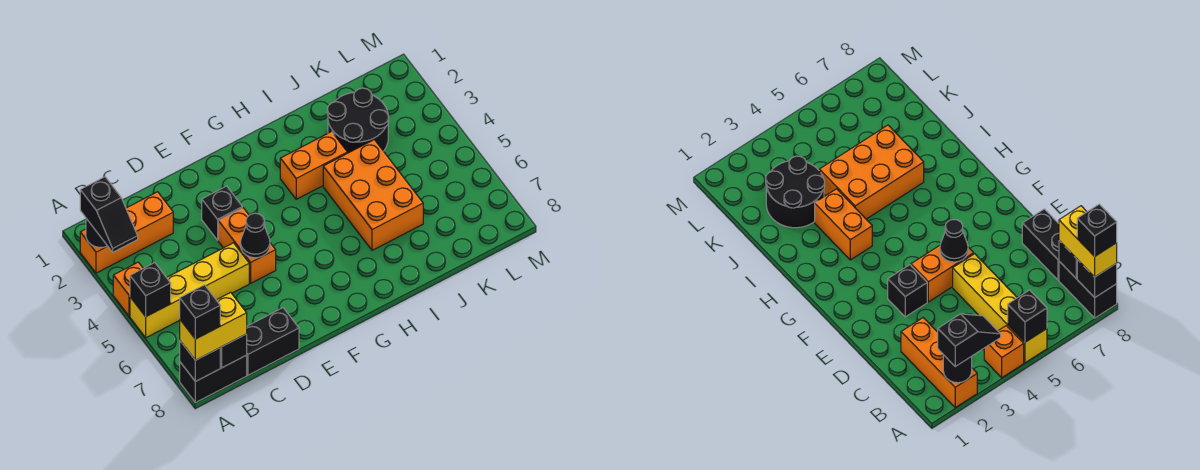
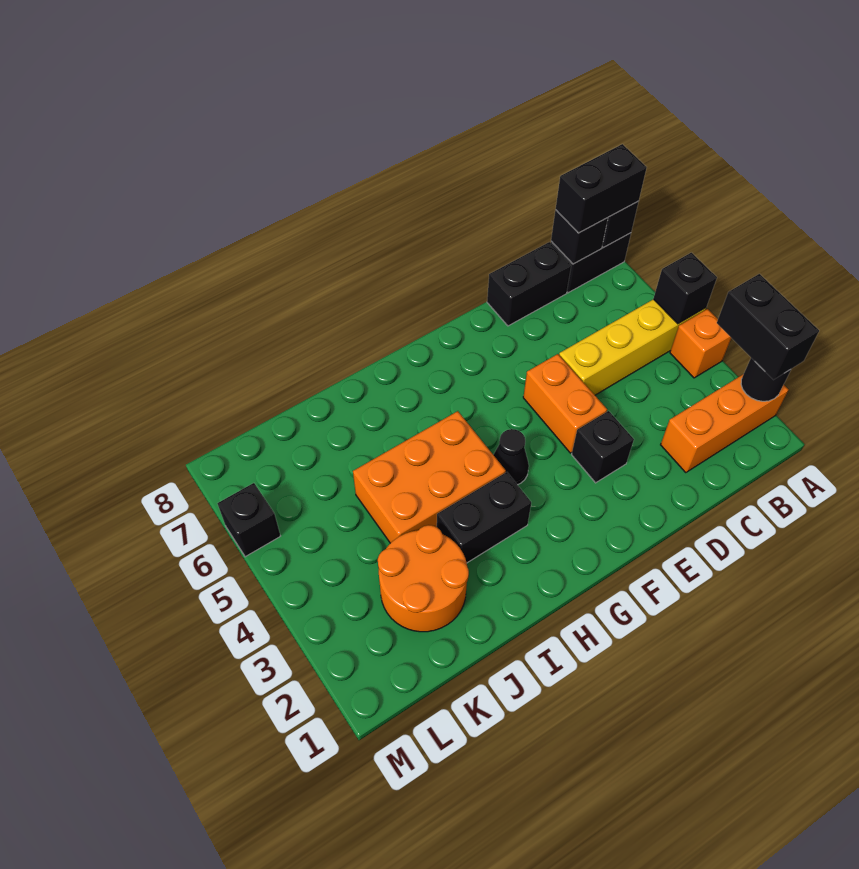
black slope A2:A3 level 3 top 2 -> black brick A2:A3 level 3
yellow brick A8:B8 level 3 -> black brick A8:B8 level 3
black brick A8 level 4 -> black brick M6 level 1
black cone E5 level 2 -> black cone G4 level 1
orange brick H3:I3 level 1 -> black brick H3:I3 level 1
orange brick I4:J6 level 1 -> orange brick H4:J5 level 1
black round brick J2:K3 level 1 -> orange round brick J2:K3 level 1

